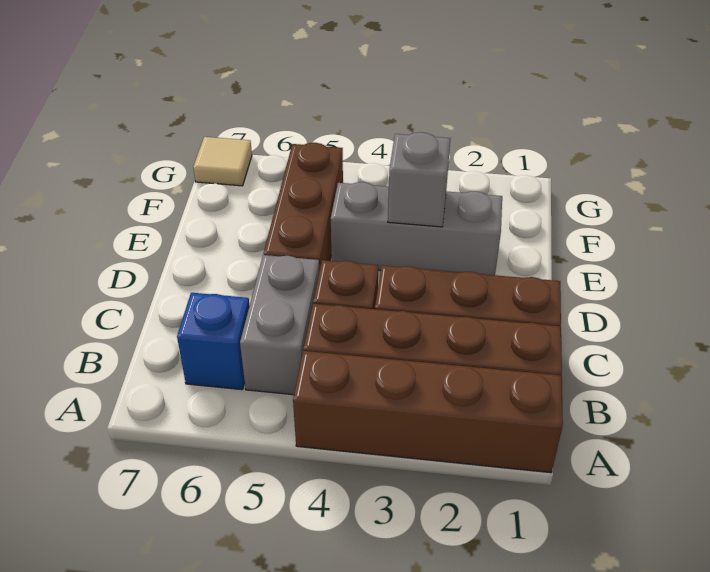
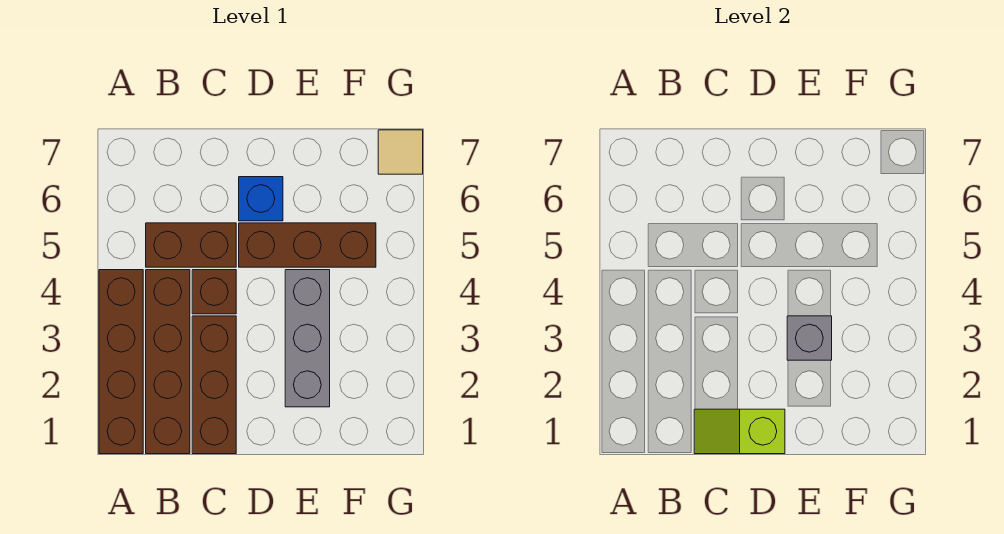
grey brick B5:C5 level 1 -> brown brick B5:C5 level 1
blue brick B6 level 1 -> blue brick D6 level 1
none -> lime slope C1:D1 level 2 top D

